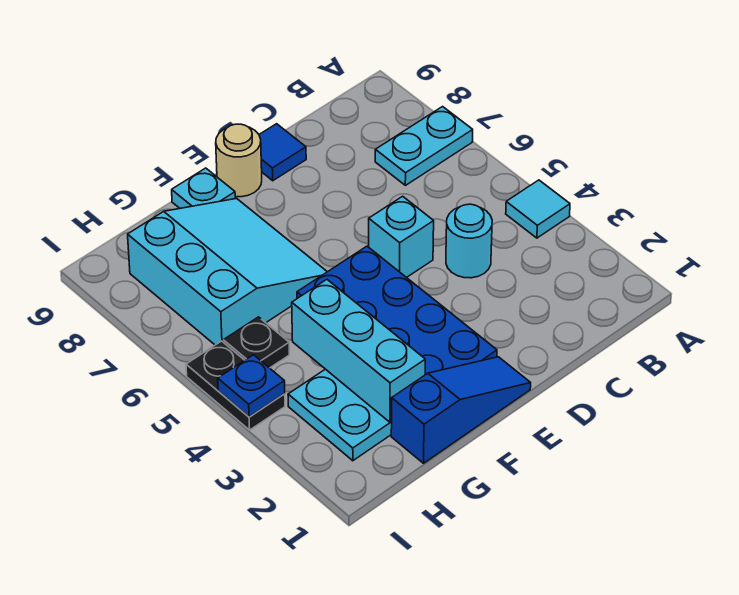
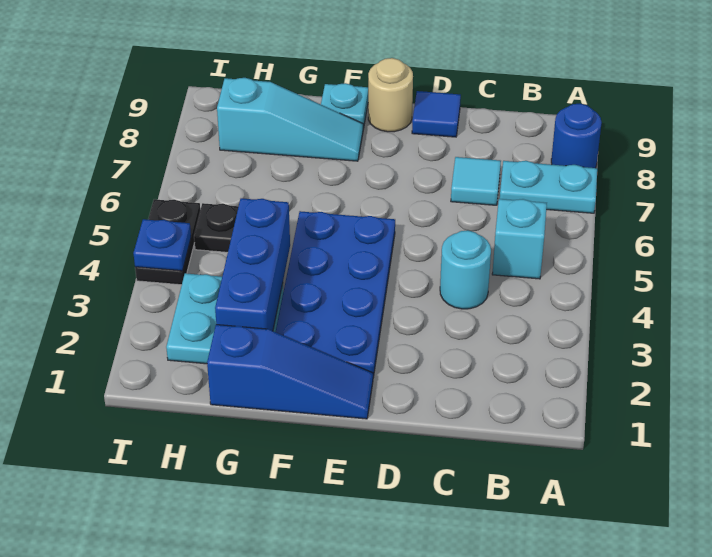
cyan tile A4 level 1 -> cyan tile C7 level 1
none -> blue round brick A8 level 1
cyan brick D5 level 1 -> cyan brick B5 level 1
cyan slope F6:H8 level 1 top H -> cyan slope F8:H8 level 1 top H
cyan brick G2:G4 level 2 -> blue brick G2:G4 level 2

